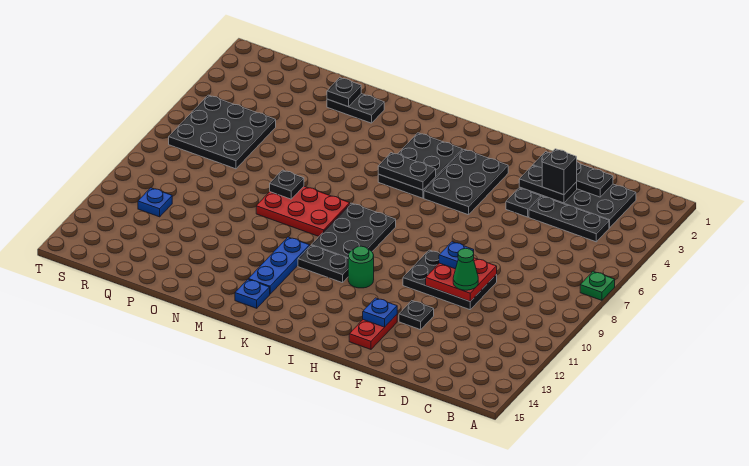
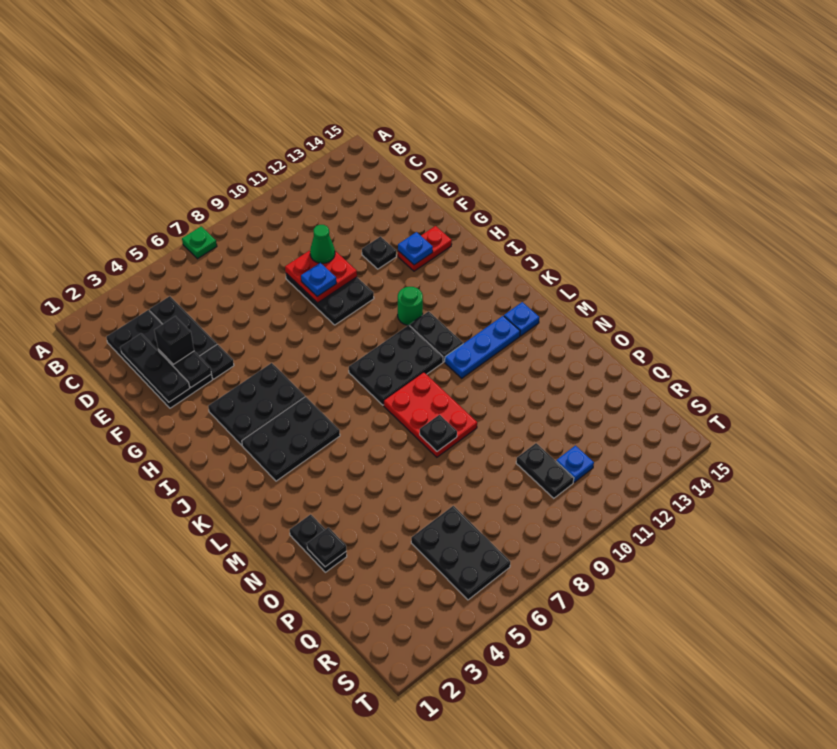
black plate J5:K5 level 2 -> black plate Q10:R10 level 1
black plate Q5:S7 level 1 -> black plate Q5:S6 level 1

